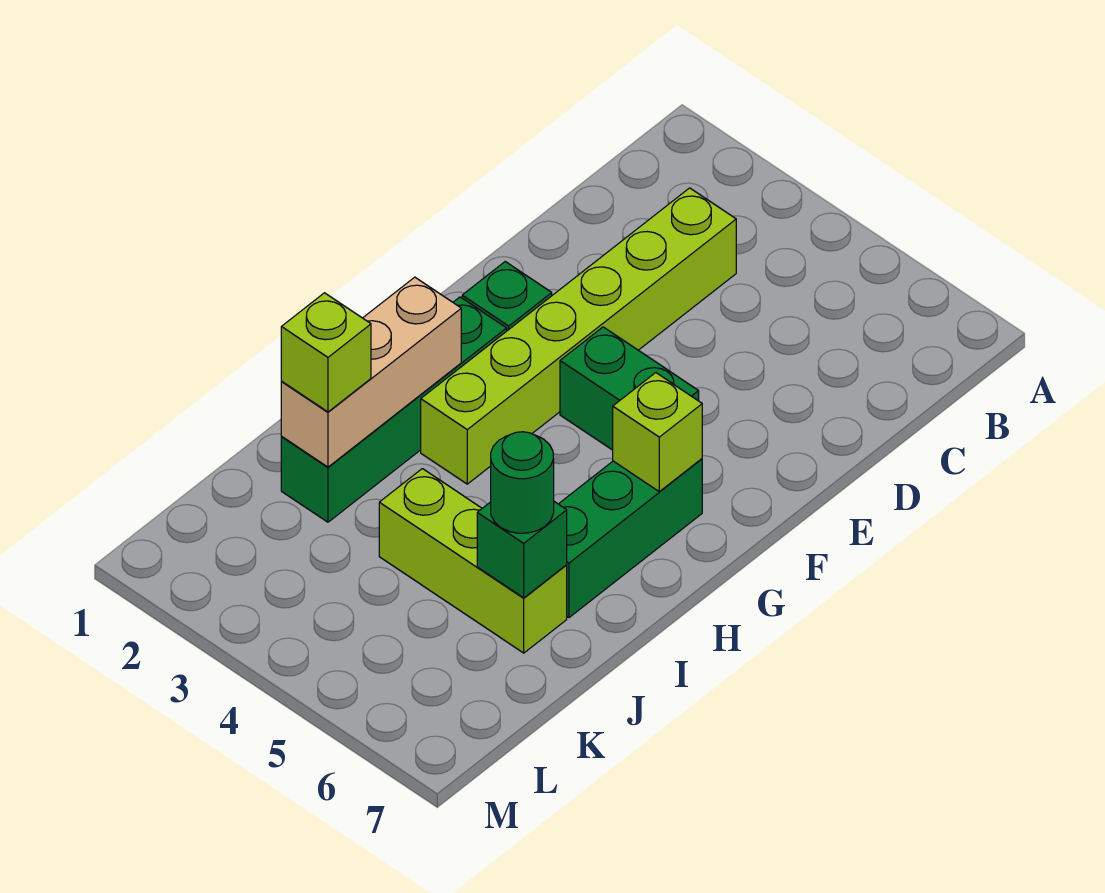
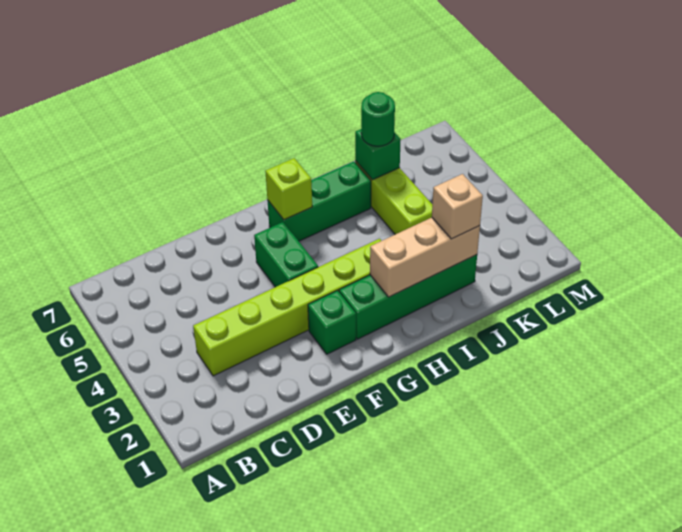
lime brick J2 level 3 -> tan brick J2 level 3

